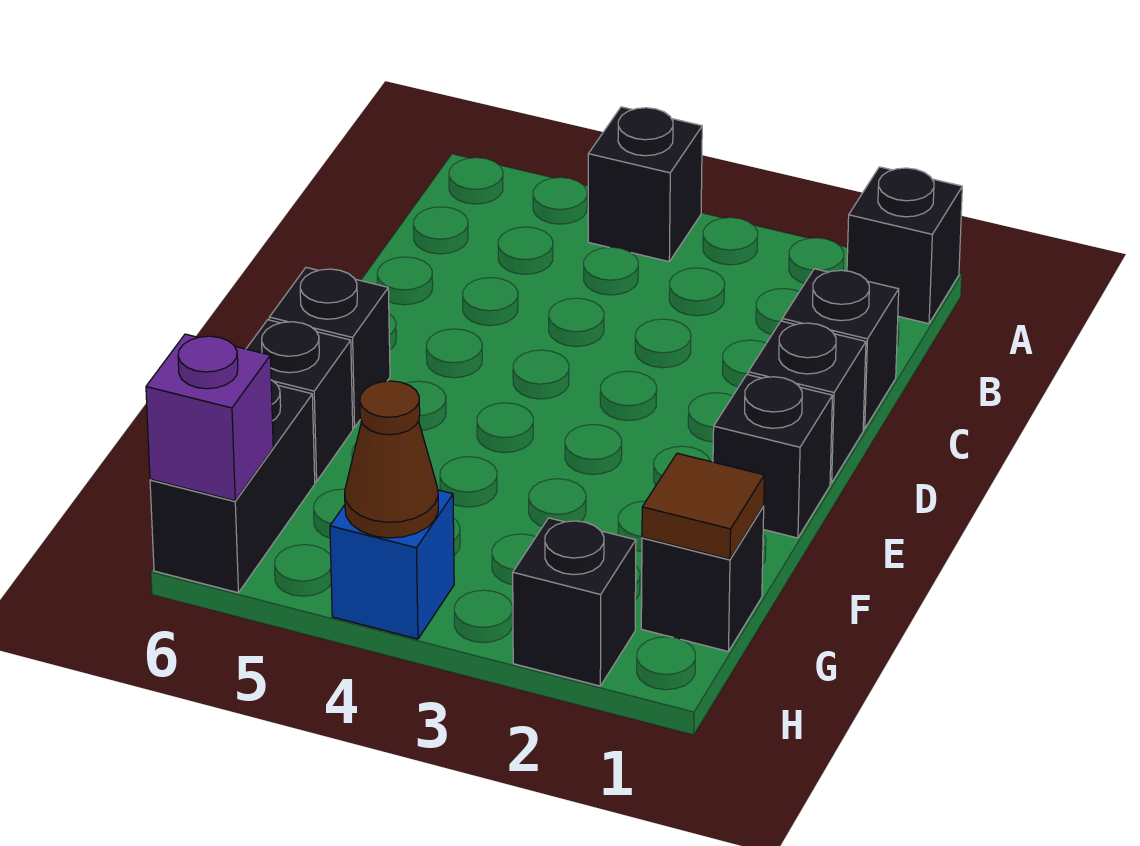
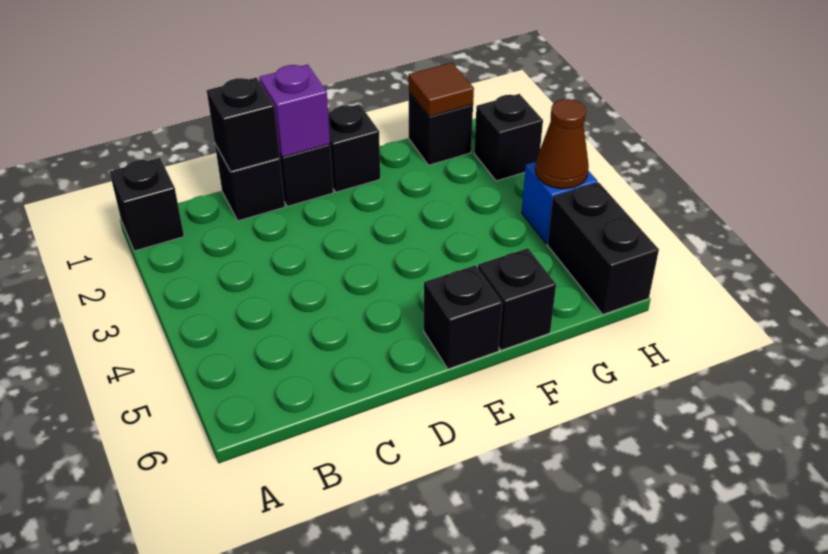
black brick A4 level 1 -> black brick C1 level 2
black brick G6:H6 level 1 -> black brick H5:H6 level 1
purple brick H6 level 2 -> purple brick D1 level 2

